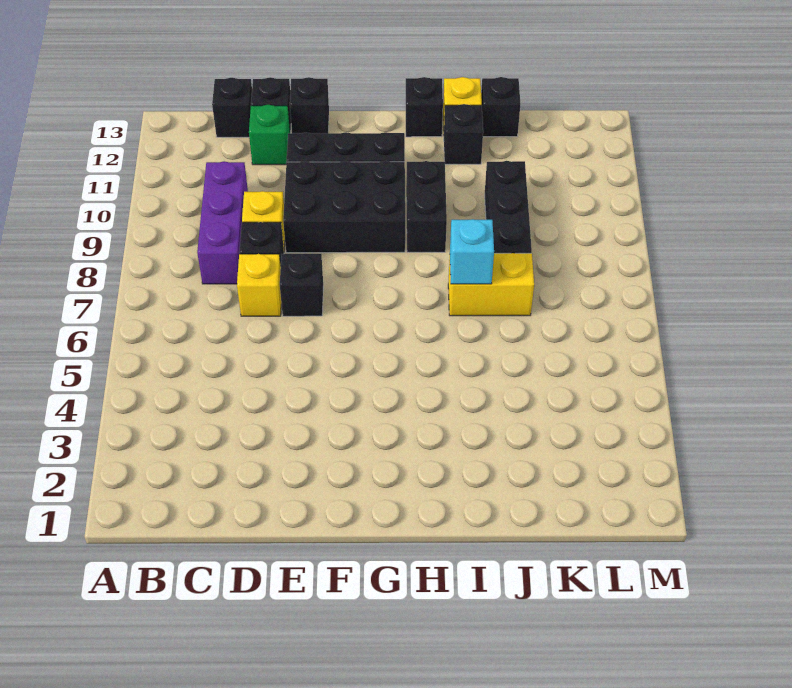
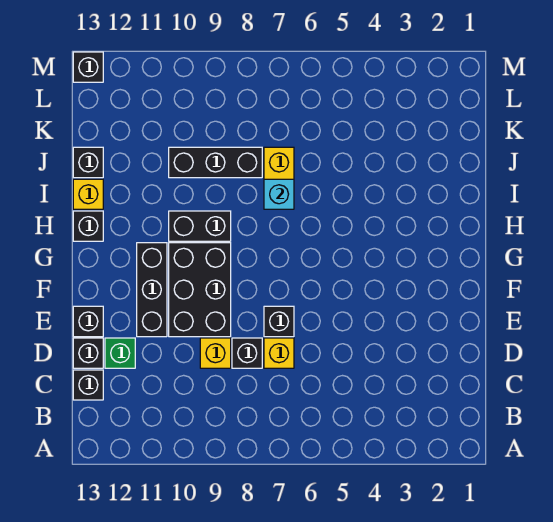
purple brick C8:C10 level 1 -> none
black brick I12 level 1 -> black brick M13 level 1

